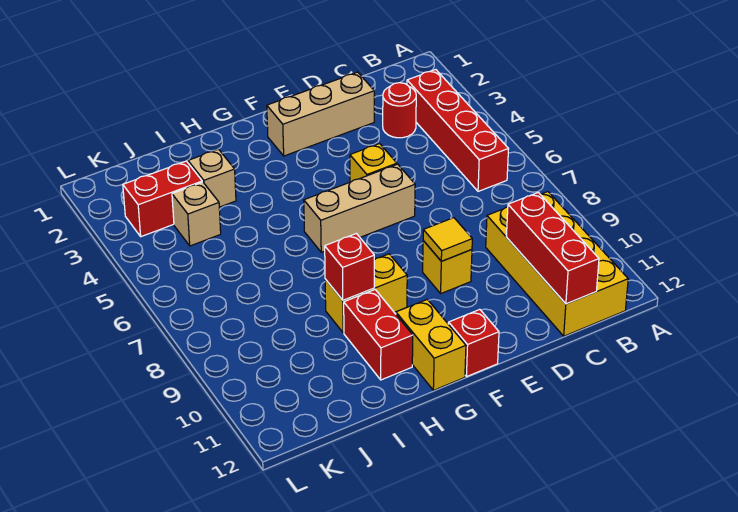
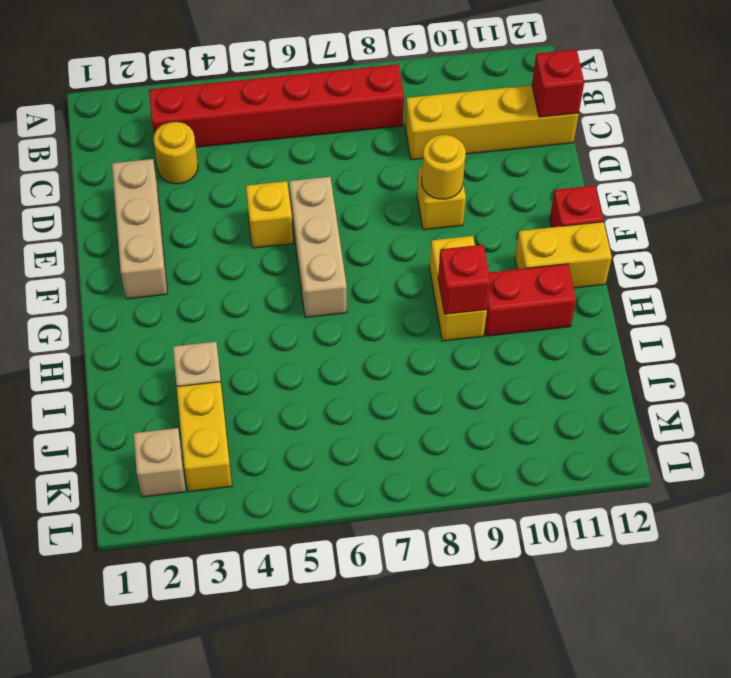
red brick B3:B6 level 1 -> red brick B3:B8 level 1
yellow brick B9:C12 level 1 -> yellow brick C9:C12 level 1
red round brick C3 level 1 -> yellow round brick C3 level 1
red brick C10:C12 level 2 -> red brick C12 level 2
yellow tile E9 level 2 -> yellow round brick E9 level 2
red brick J3:K3 level 1 -> yellow brick J3:K3 level 1
tan brick J4 level 1 -> tan brick K2 level 1

